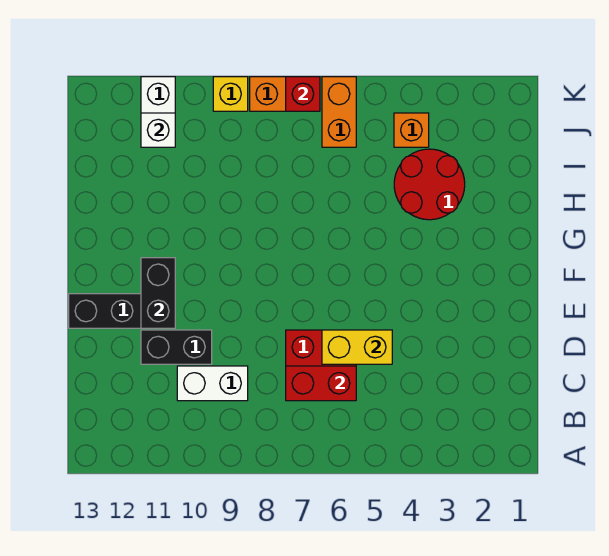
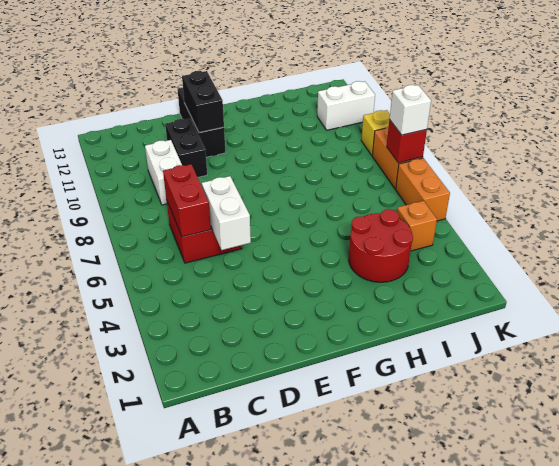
yellow brick D5:D6 level 2 -> white brick D5:D6 level 2
black brick E11:F11 level 2 -> black brick E11:E12 level 2
orange brick J6:K6 level 1 -> orange brick K5:K6 level 1
white brick J11 level 2 -> white brick K7 level 3

